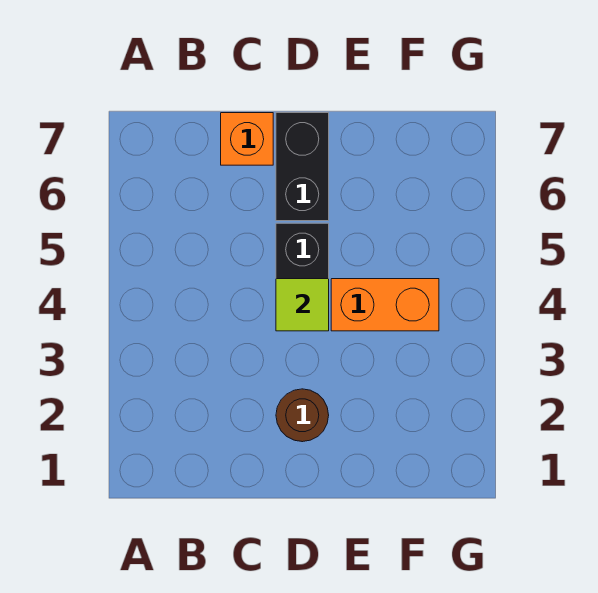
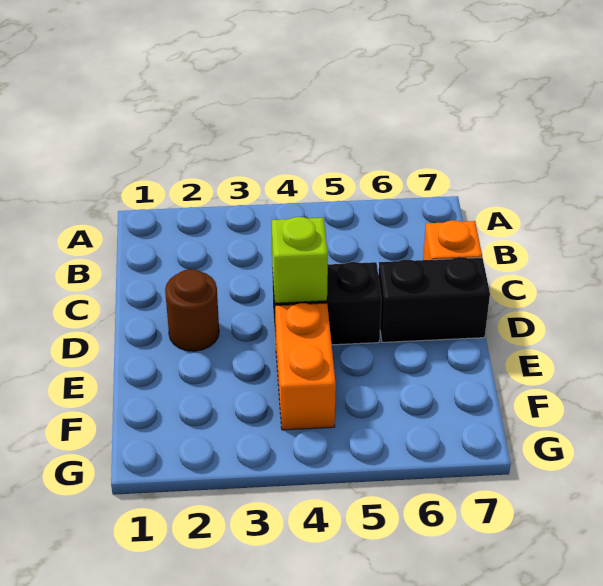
lime tile D4 level 2 -> lime brick D4 level 2

